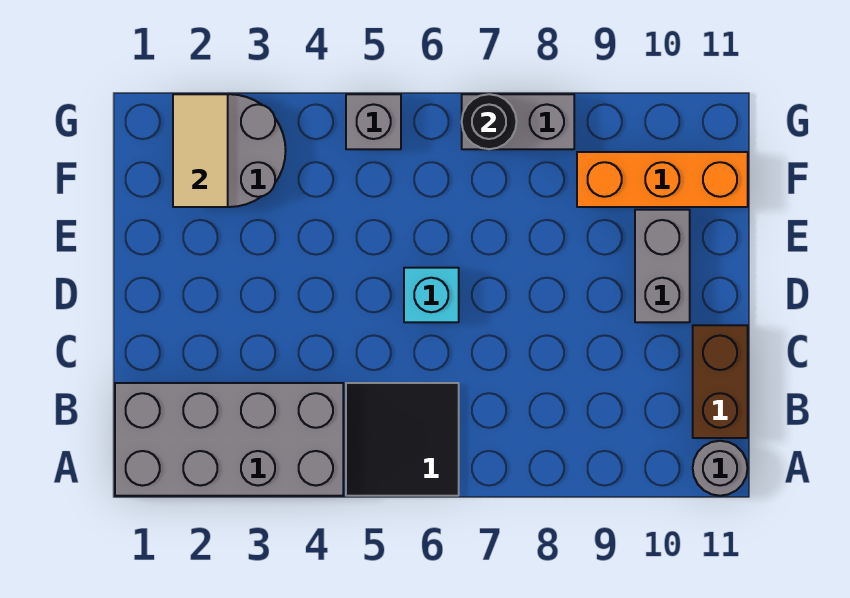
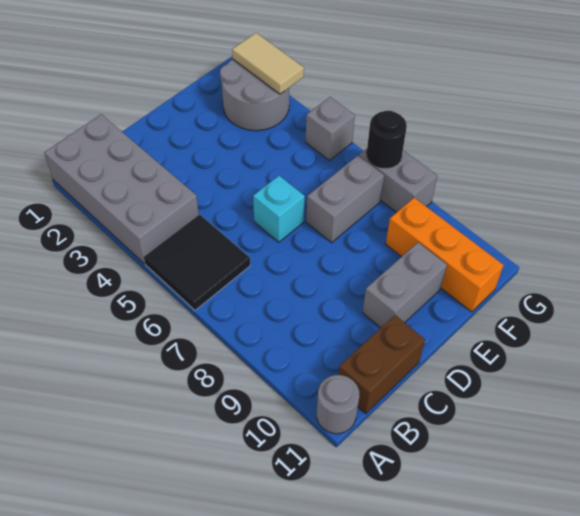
none -> grey brick E7:F7 level 1
tan tile F2:G2 level 2 -> tan tile G2:G3 level 2

